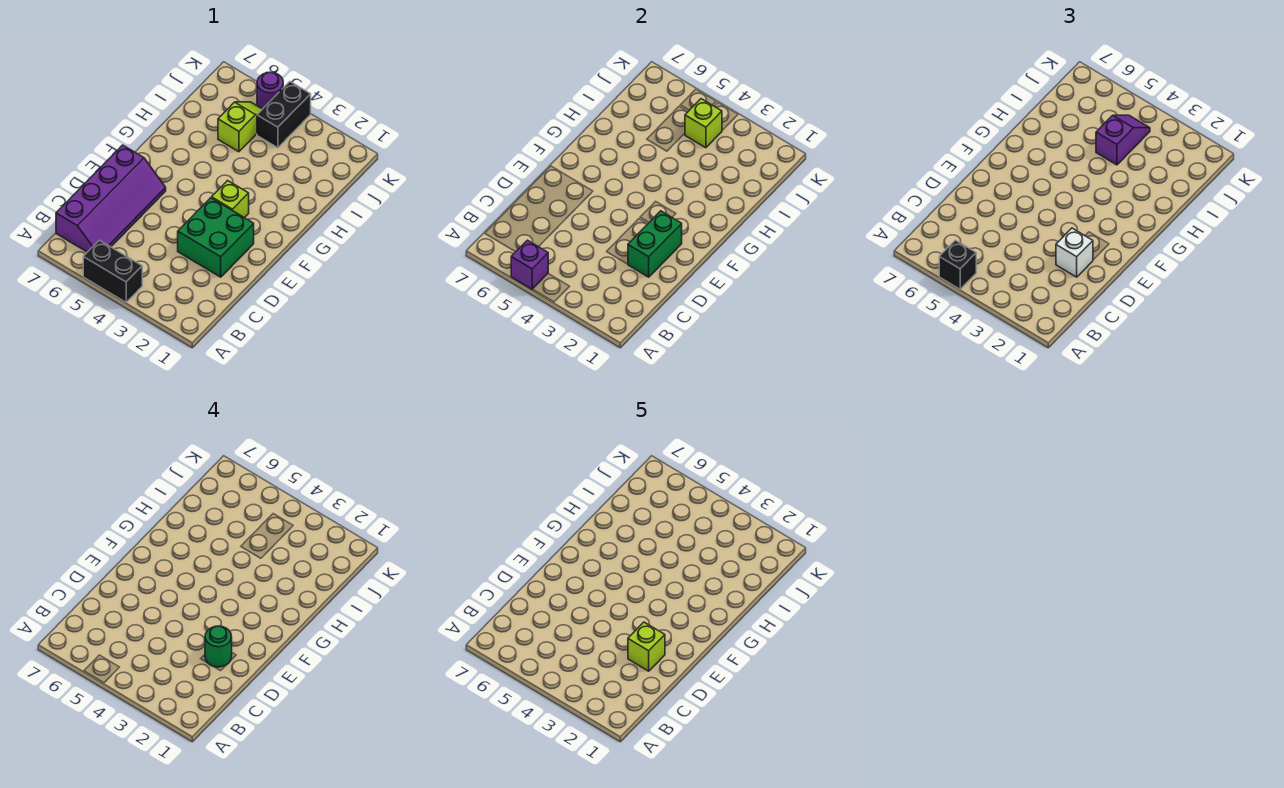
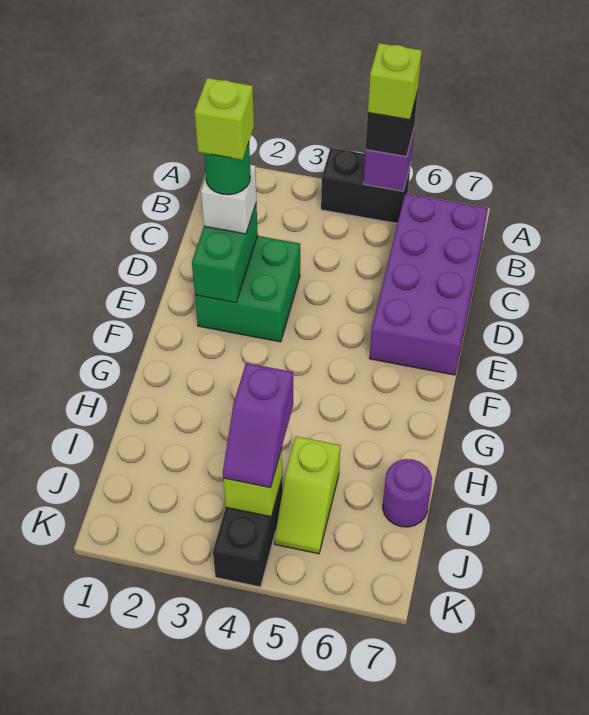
purple slope B6:E7 level 1 top 7 -> purple brick B6:E7 level 1
lime brick F3 level 1 -> lime brick A5 level 4
purple round brick K5 level 1 -> purple round brick I7 level 1

